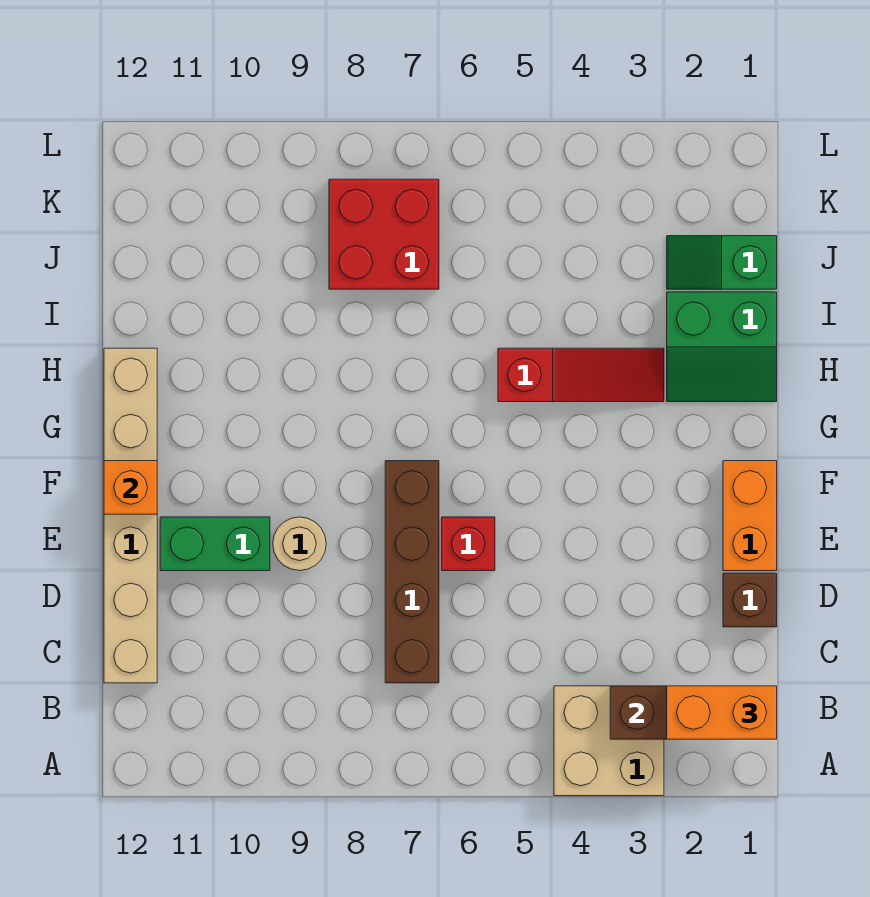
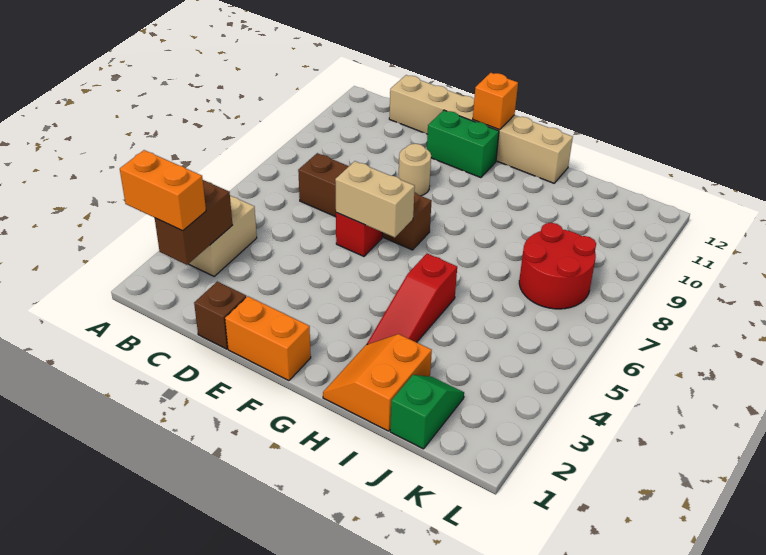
orange brick B1:B2 level 3 -> orange brick A2:B2 level 3
none -> tan brick E6:F6 level 2
green brick E10:E11 level 1 -> green brick E11:F11 level 1
green slope H1:I2 level 1 top I -> orange slope H1:I2 level 1 top I
red brick J7:K8 level 1 -> red round brick J7:K8 level 1

